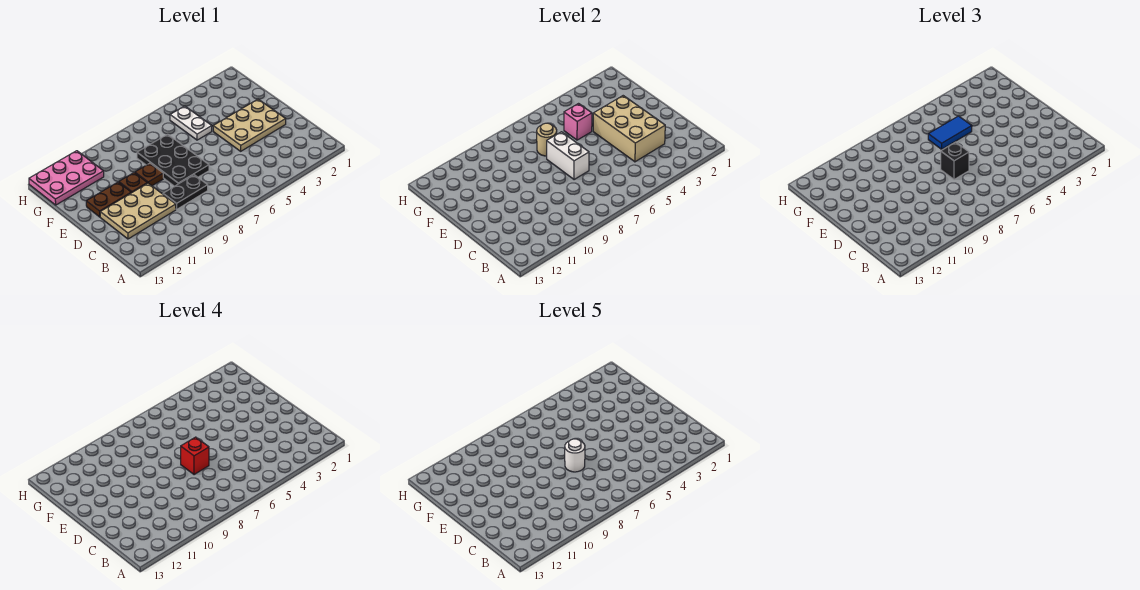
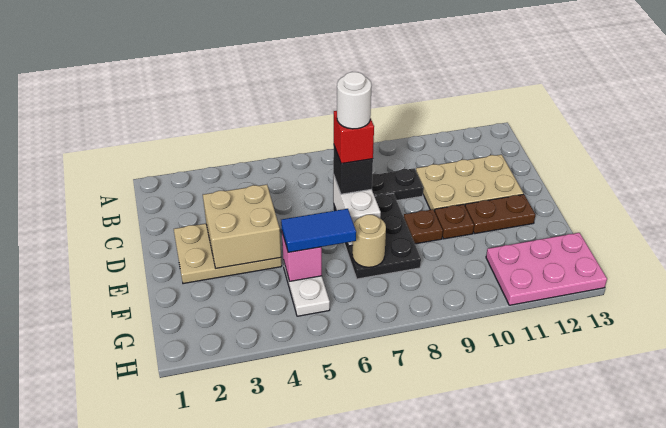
tan brick C3:E4 level 2 -> tan brick D3:E4 level 2

